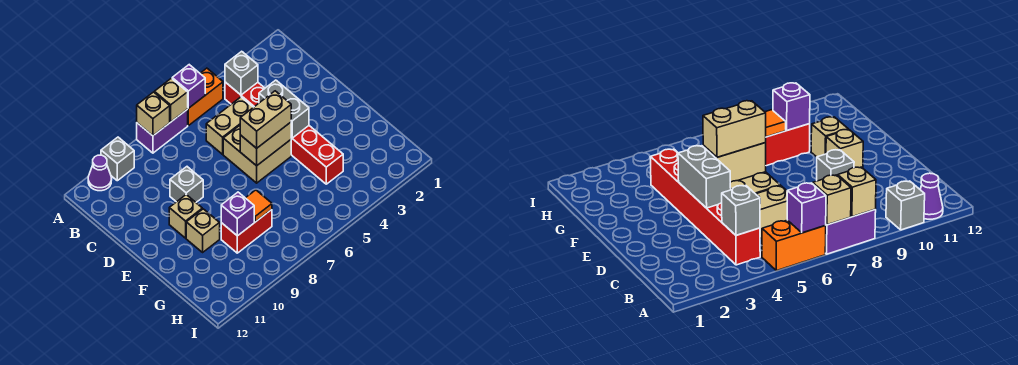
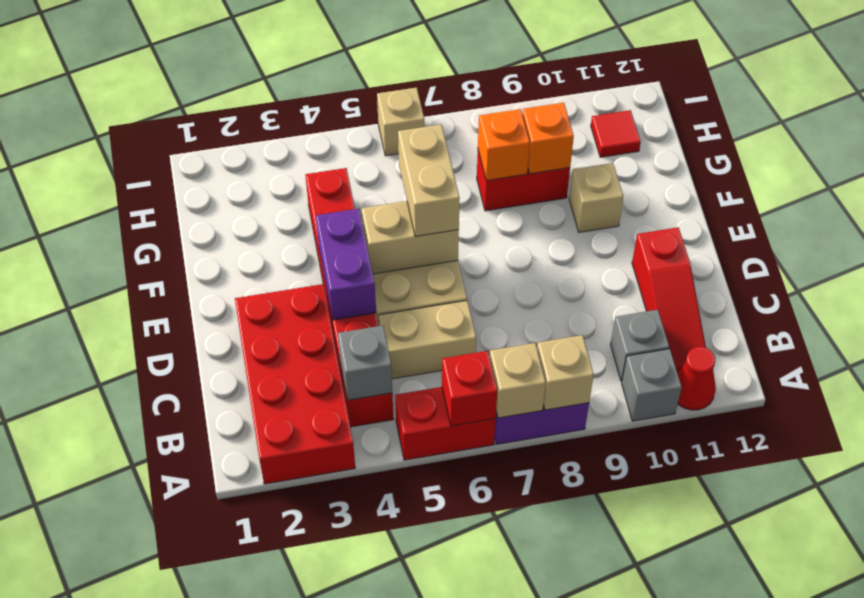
none -> red brick A2:D3 level 1
orange brick A5:A6 level 1 -> red brick A5:A6 level 1
purple brick A6 level 2 -> red brick A6 level 2
purple cone A11 level 1 -> red cone A11 level 1
none -> red slope B11:D11 level 1 top D
grey brick D4:E4 level 2 -> purple brick D4:E4 level 2
grey brick D9 level 1 -> grey brick B10 level 1
tan brick E5:E6 level 3 -> tan brick E6:F6 level 3
tan brick E10 level 1 -> tan brick I6 level 1
orange tile G8 level 2 -> orange brick G8 level 2
purple brick G9 level 2 -> orange brick G9 level 2
none -> red tile H11 level 1

